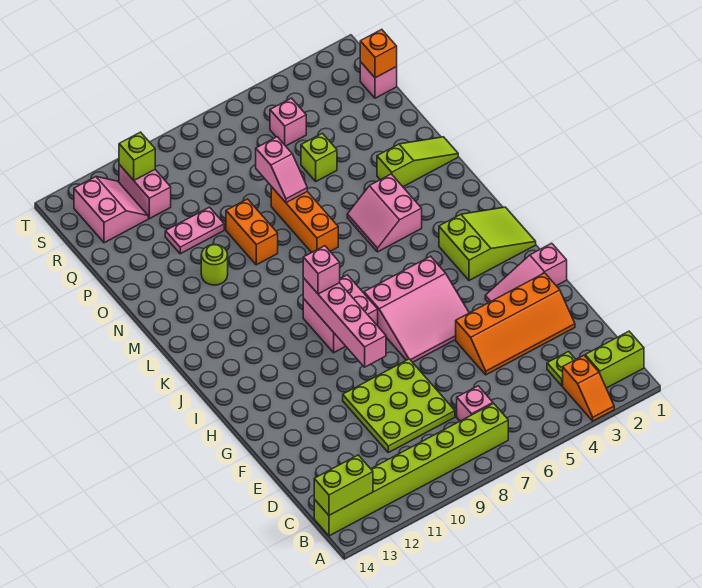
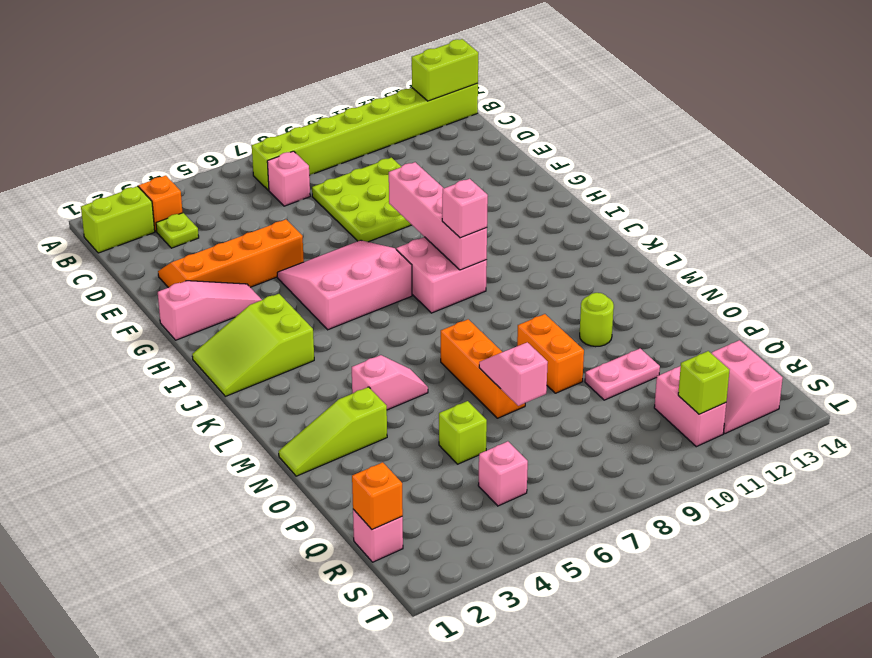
pink slope L4:M5 level 1 top 4 -> pink slope M4:M5 level 1 top 4

